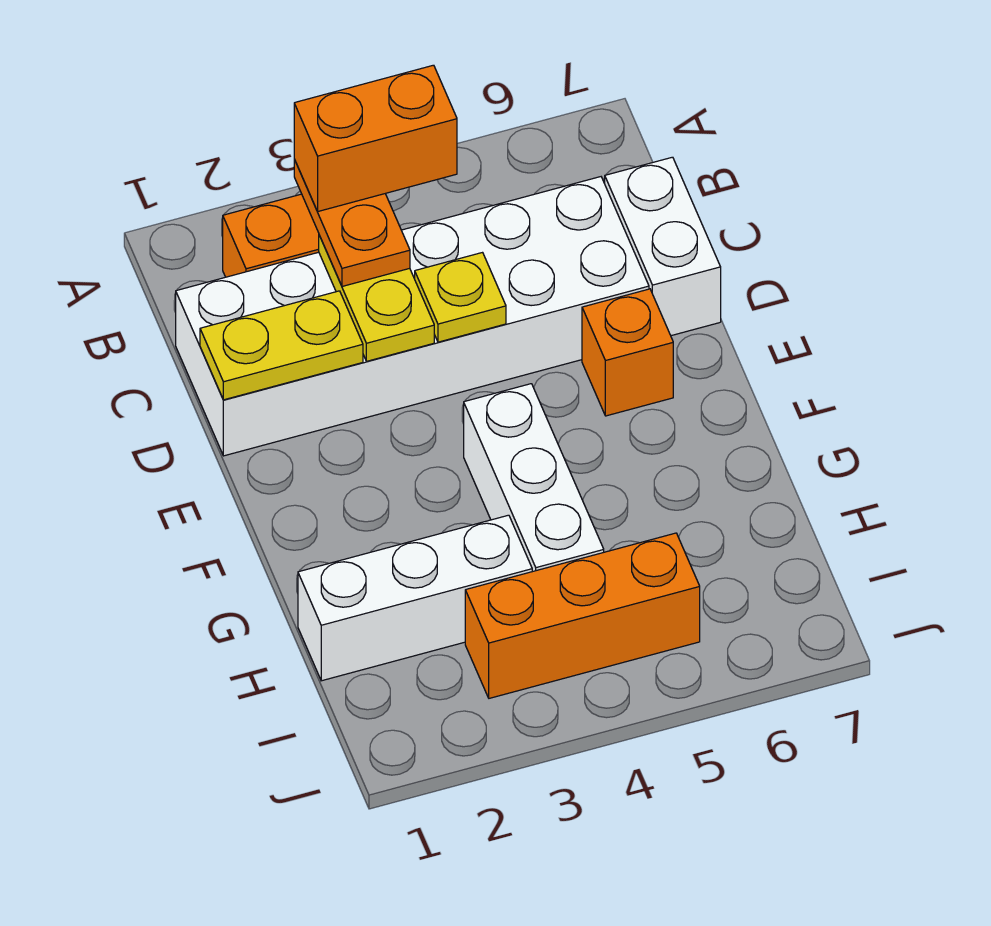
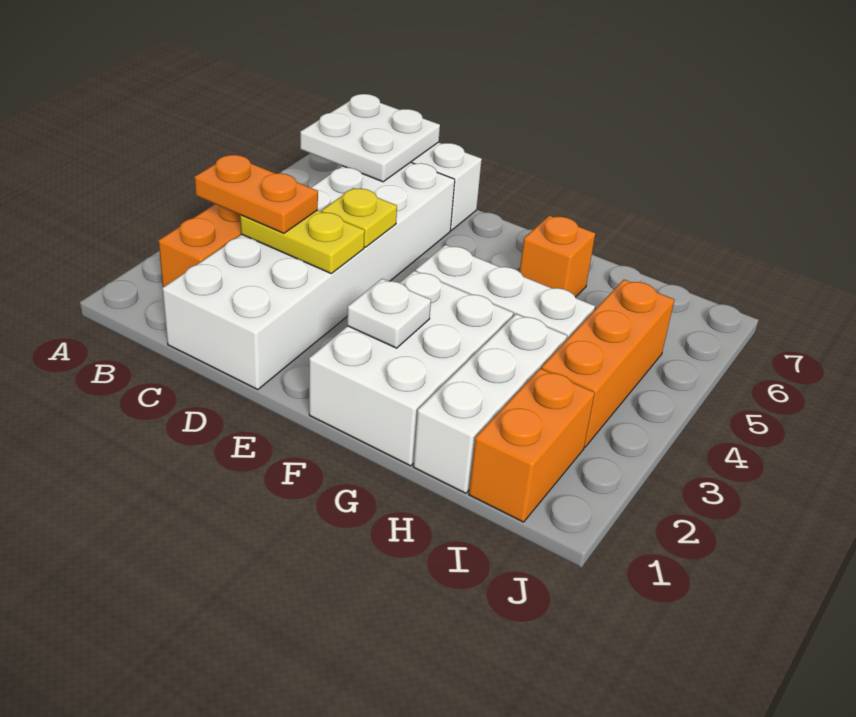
orange brick B3:B4 level 4 -> orange brick I1:I2 level 1
none -> white plate B6:C7 level 2
yellow plate D1:D2 level 2 -> none
orange brick E6 level 1 -> orange brick G6 level 1
none -> white brick F1:G3 level 1
none -> white plate F2 level 2

